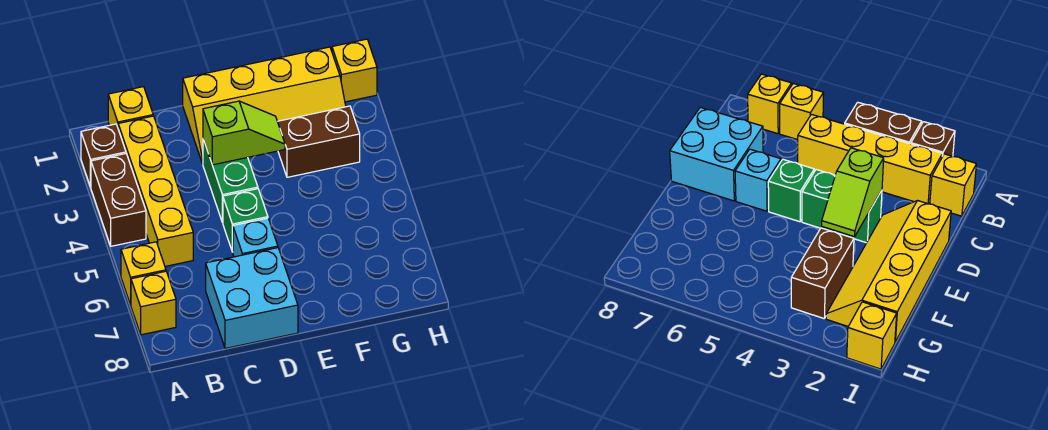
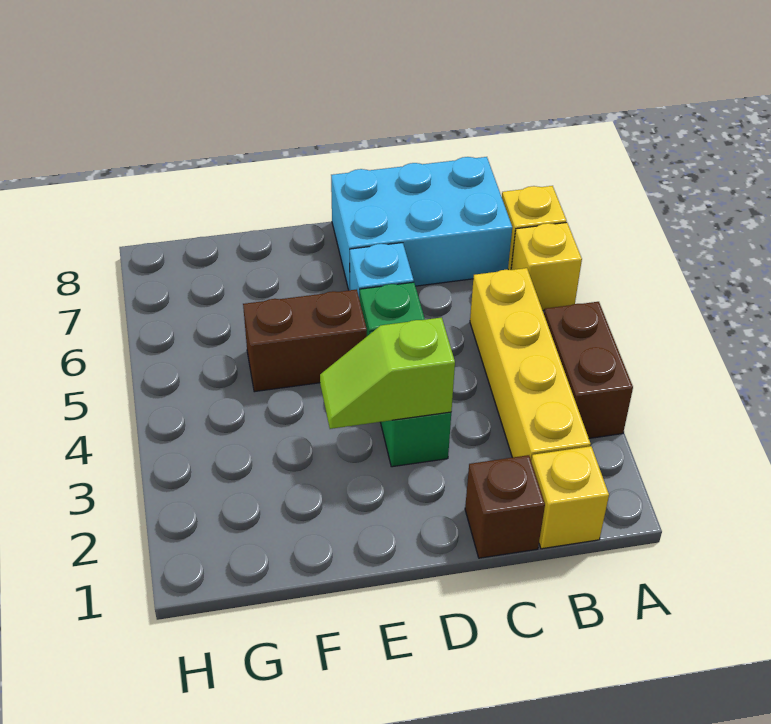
brown brick A2 level 1 -> brown brick C1 level 1
cyan brick C7:D8 level 1 -> cyan brick B7:D8 level 1
yellow slope D1:G2 level 1 top 1 -> none
brown brick F3:G3 level 1 -> brown brick E5:F5 level 1
yellow brick H1 level 1 -> none

